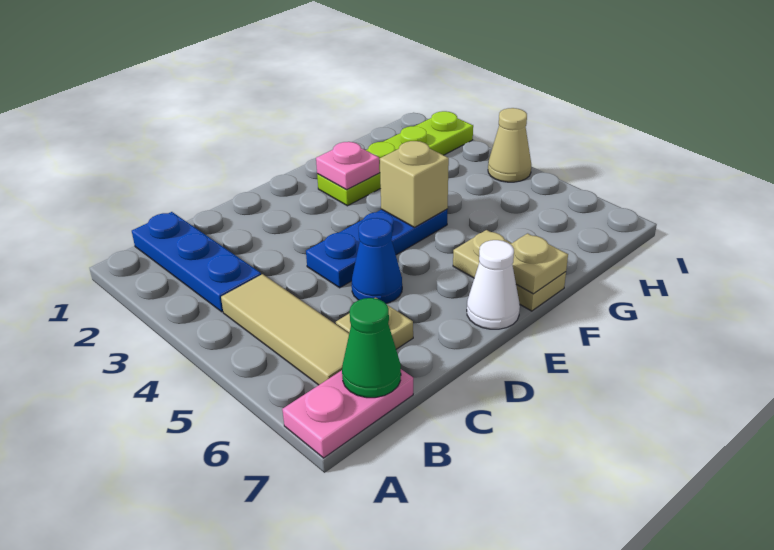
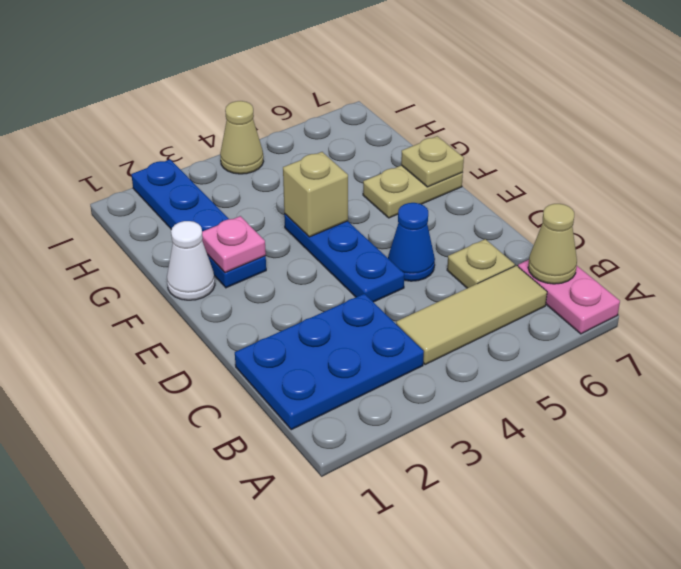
blue plate B1:B3 level 1 -> blue plate B1:C3 level 1
green cone B7 level 2 -> tan cone B7 level 2
white cone E7 level 1 -> white cone F1 level 1
lime plate F2:I2 level 1 -> blue plate F2:I2 level 1

